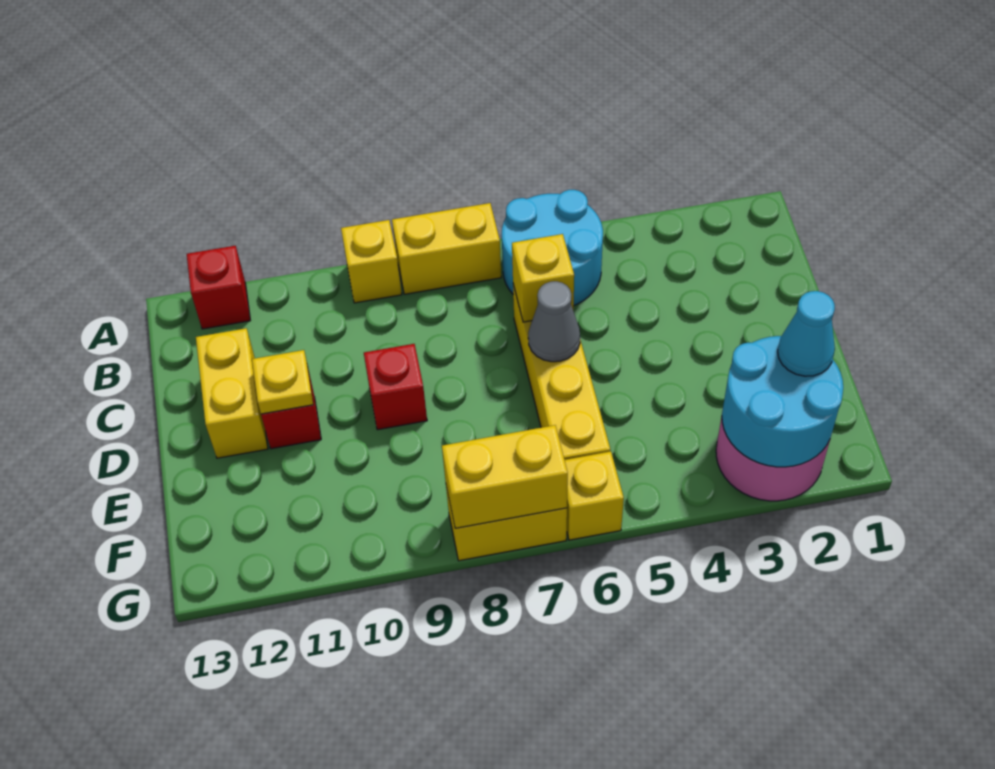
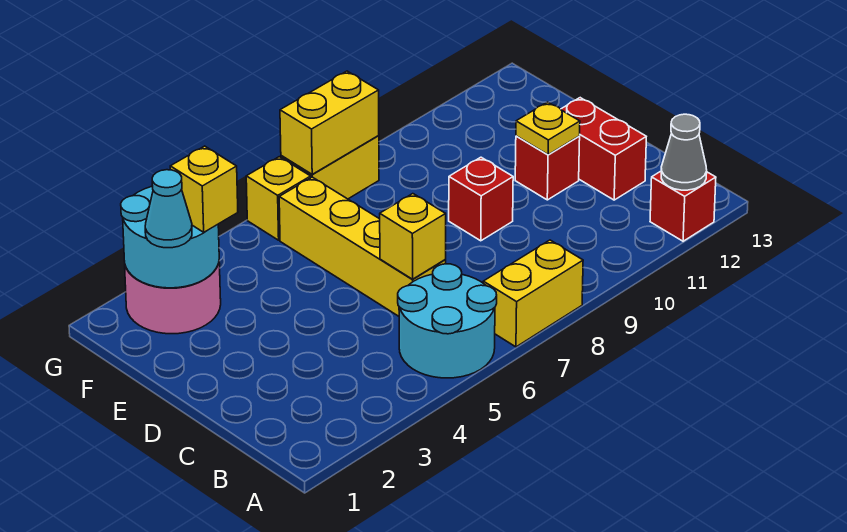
yellow brick A9 level 1 -> yellow brick F3 level 3
yellow brick C12:D12 level 1 -> red brick C12:D12 level 1
grey cone D6 level 2 -> grey cone A12 level 2

